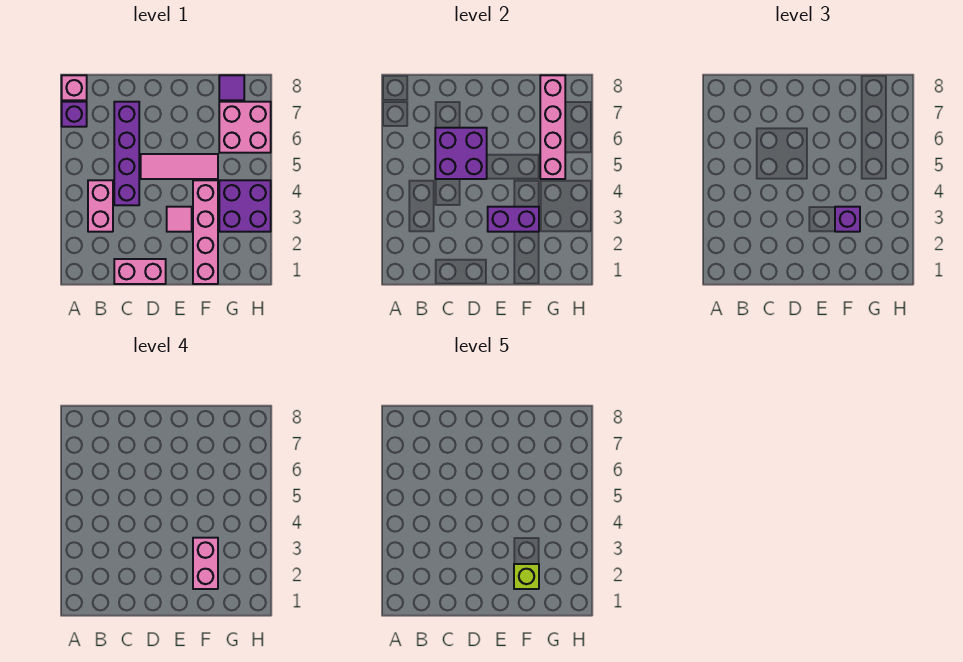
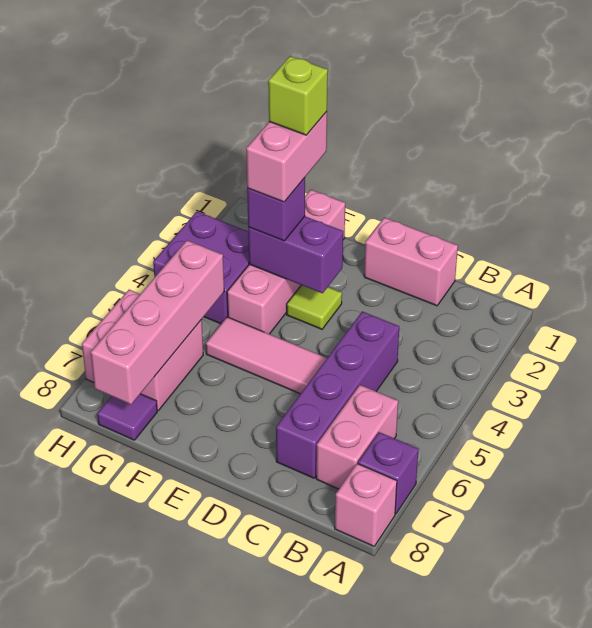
pink brick B3:B4 level 1 -> pink brick B6:B7 level 1
purple brick C5:D6 level 2 -> none
pink tile E3 level 1 -> lime tile E3 level 1

